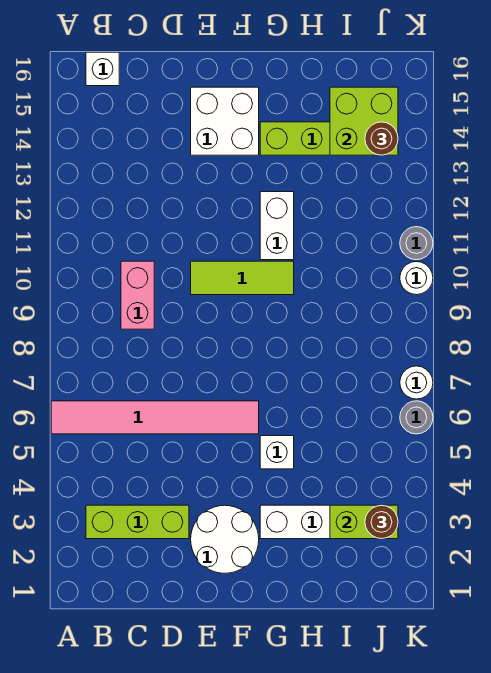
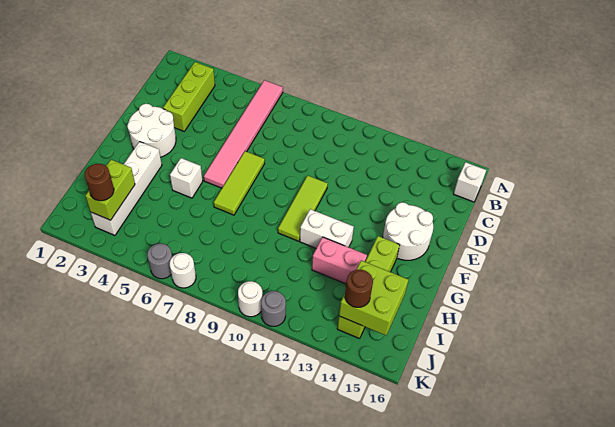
pink brick C9:C10 level 1 -> pink brick H12:H13 level 1
none -> lime tile E7:G7 level 1
white brick E14:F15 level 1 -> white round brick E14:F15 level 1

